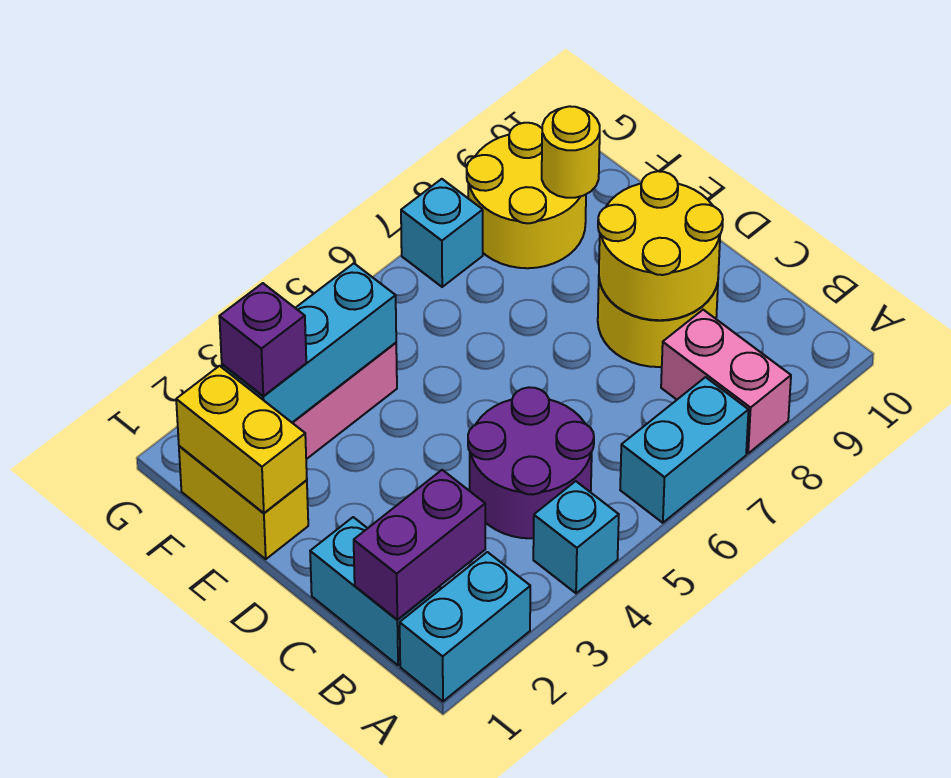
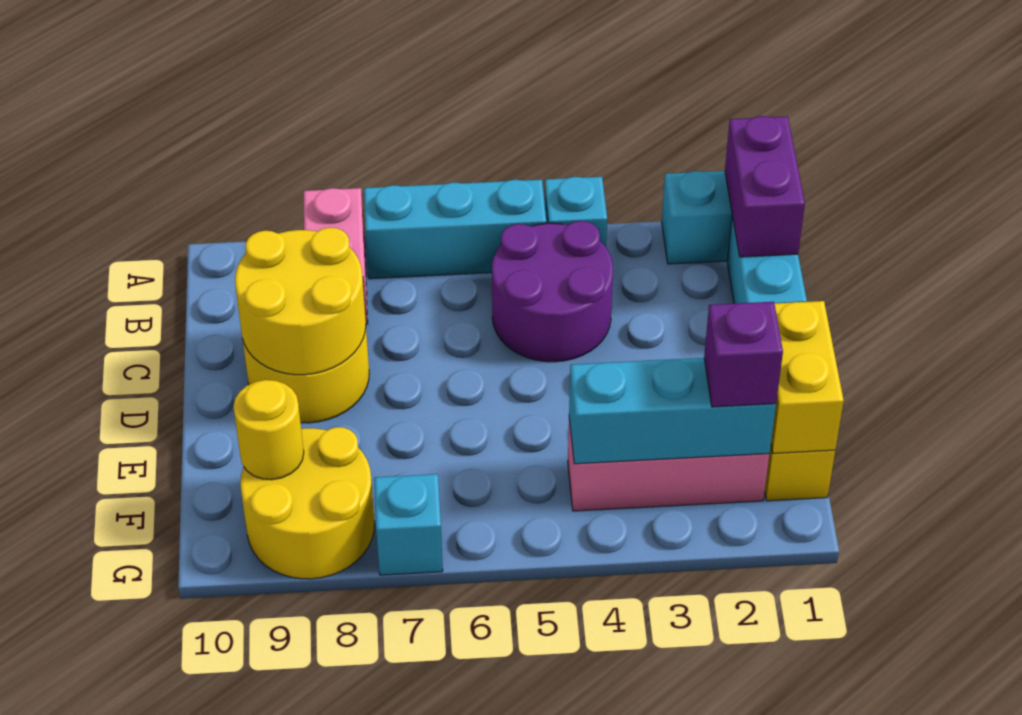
cyan brick A6:A7 level 1 -> cyan brick A5:A7 level 1
purple brick B1:B2 level 2 -> purple brick A1:B1 level 2

